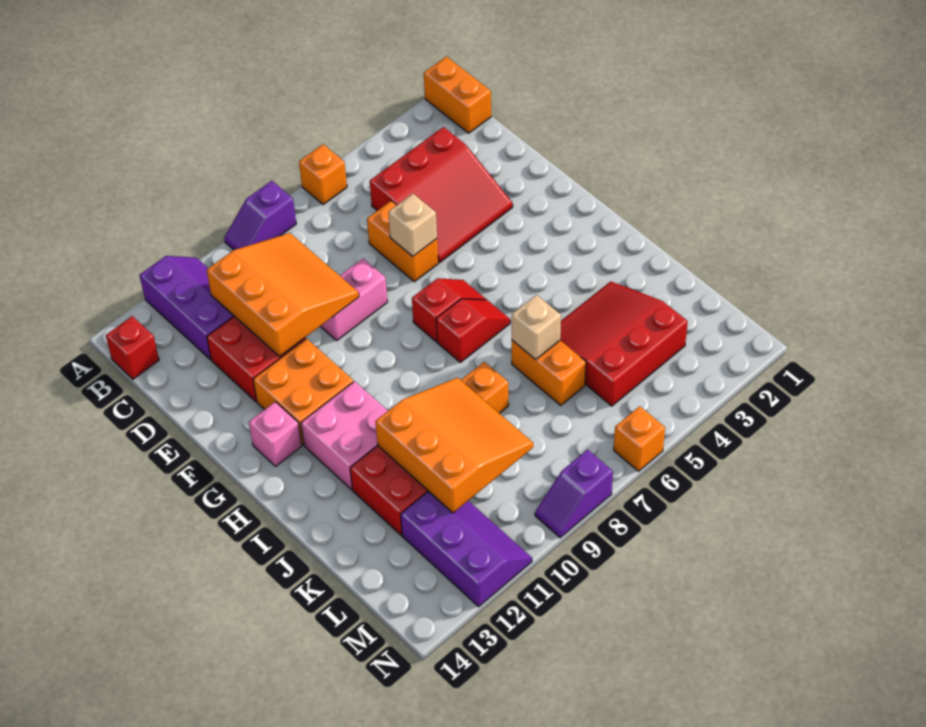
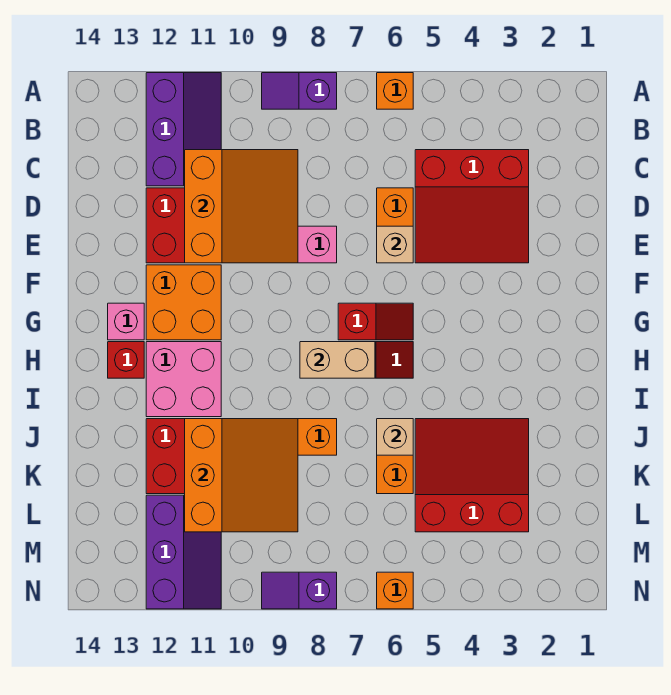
orange brick A1:B1 level 1 -> none
red brick B14 level 1 -> red brick H13 level 1
none -> tan brick H7:H8 level 2

